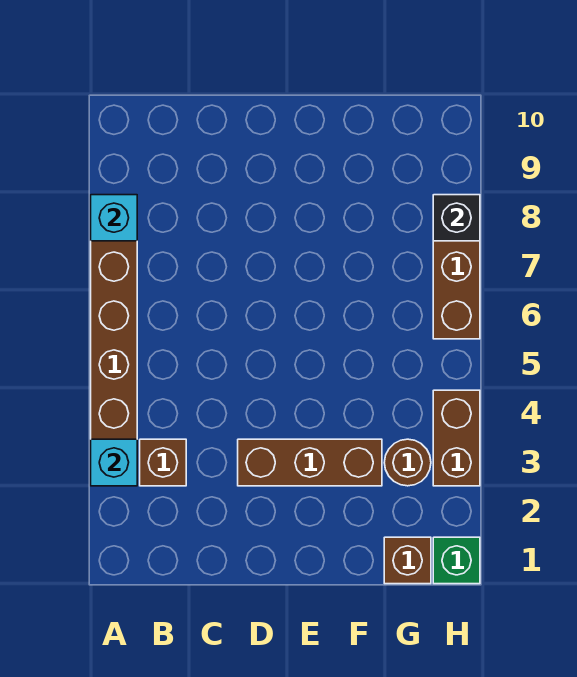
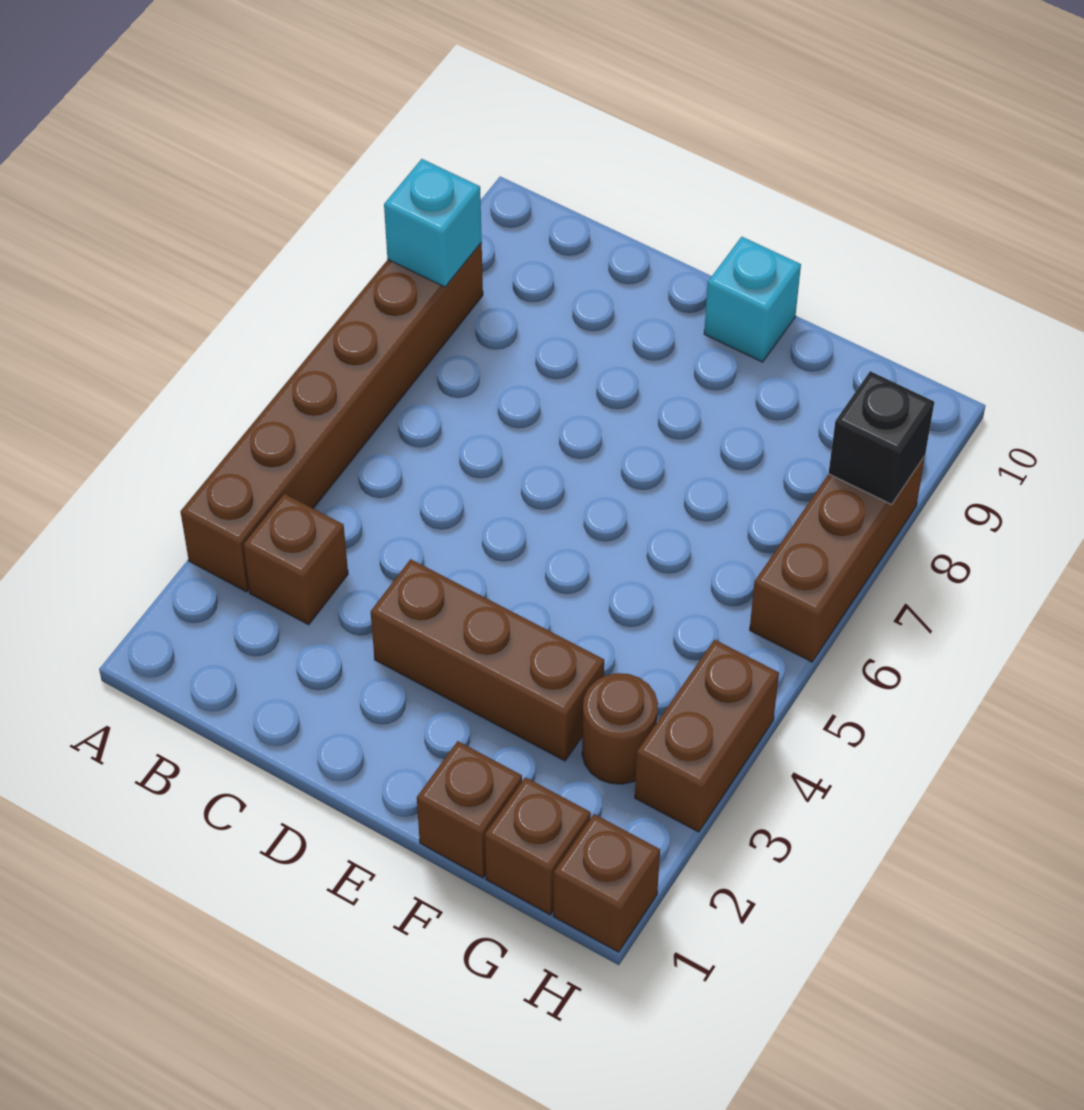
cyan brick A3 level 2 -> cyan brick E10 level 1
none -> brown brick F1 level 1
green brick H1 level 1 -> brown brick H1 level 1

